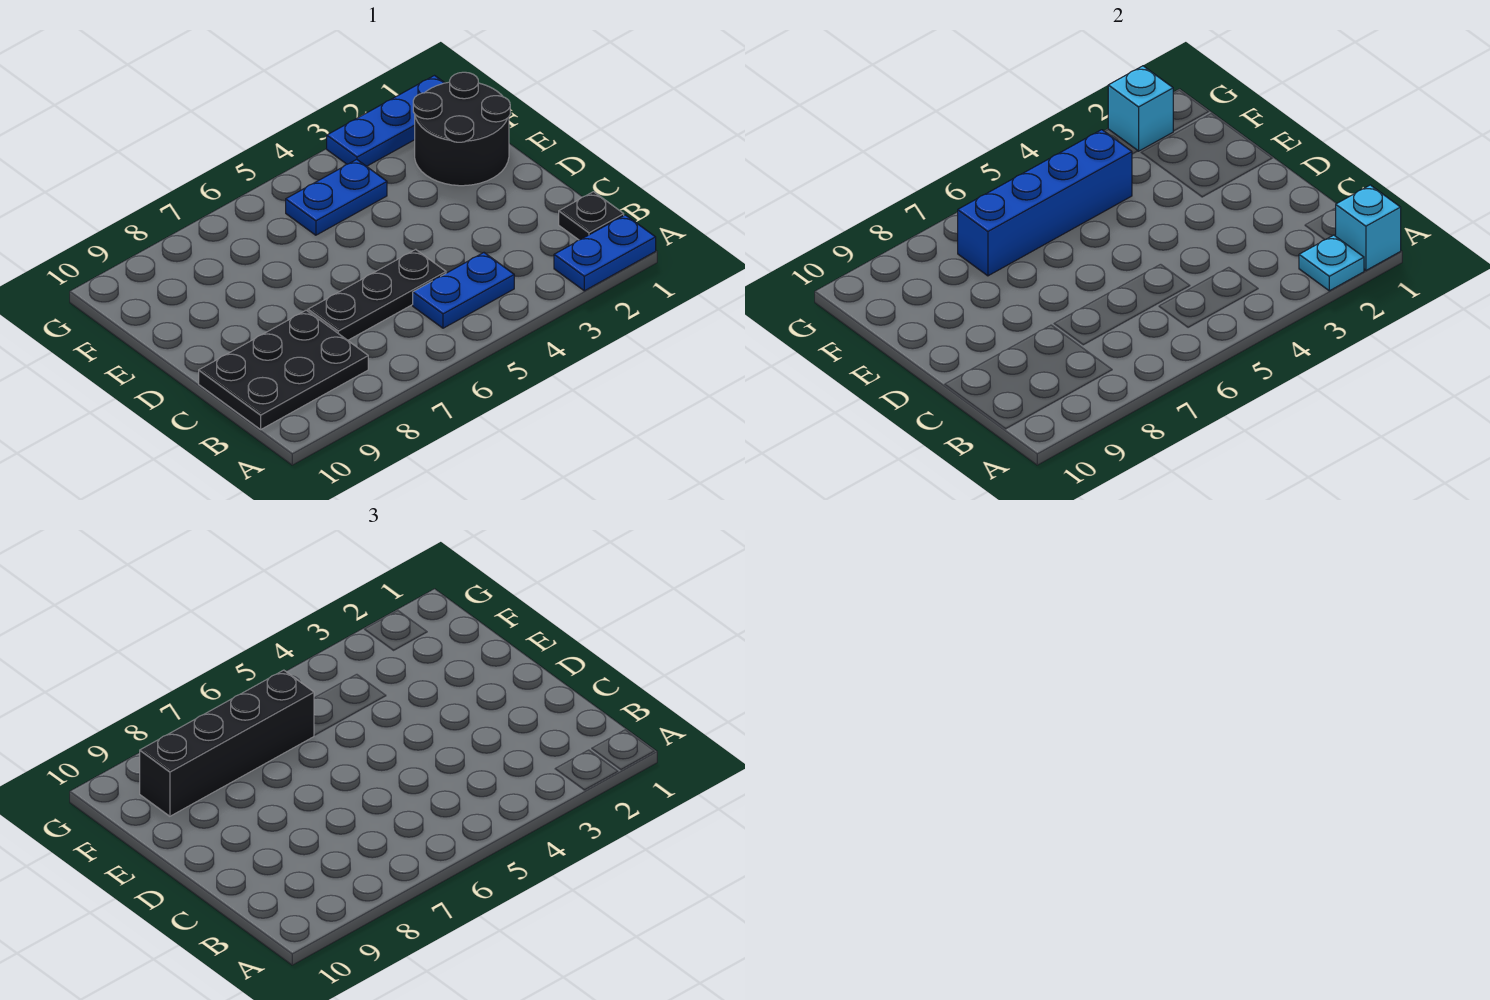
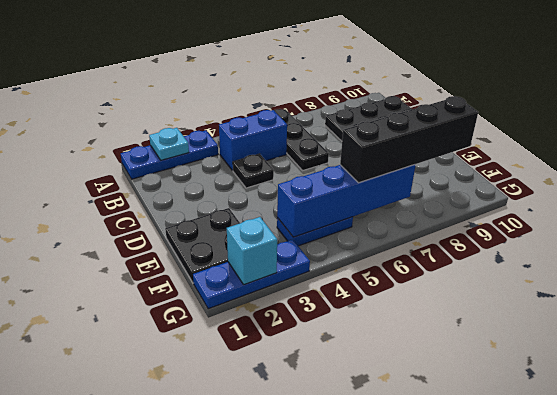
blue plate A1:A2 level 1 -> blue plate A1:A3 level 1
cyan brick A1 level 2 -> none
black plate B1 level 1 -> black plate C4 level 1
blue plate B4:B5 level 1 -> blue brick B4:B5 level 1
black plate C5:C7 level 1 -> black plate A6:C6 level 1
black round brick E1:F2 level 1 -> black plate E1:F2 level 1

